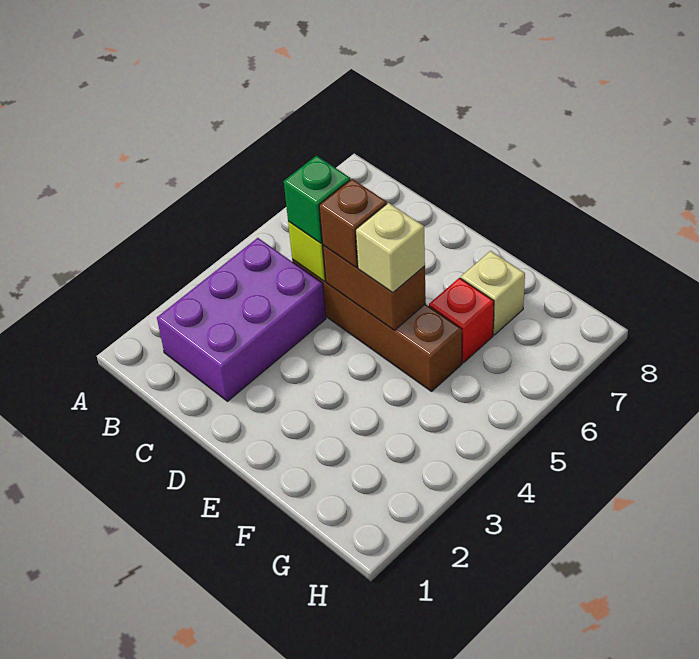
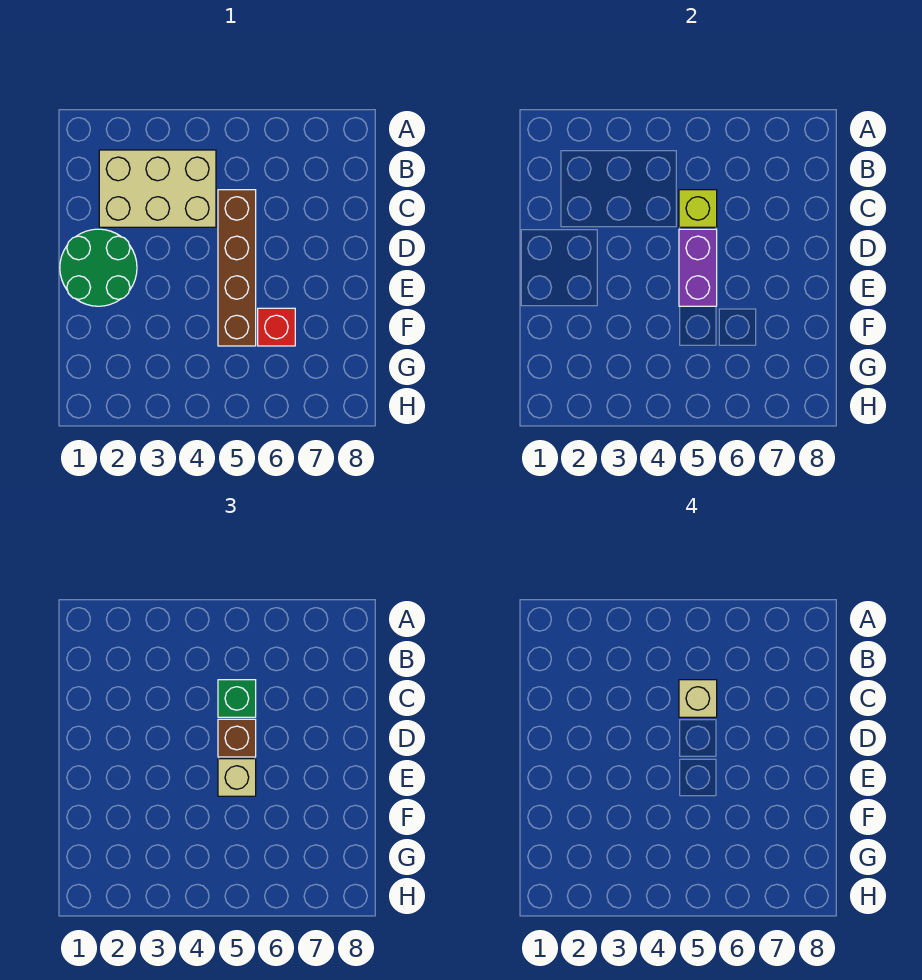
purple brick B2:C4 level 1 -> tan brick B2:C4 level 1
none -> green round brick D1:E2 level 1
brown brick D5:E5 level 2 -> purple brick D5:E5 level 2
tan brick F7 level 1 -> tan brick C5 level 4

